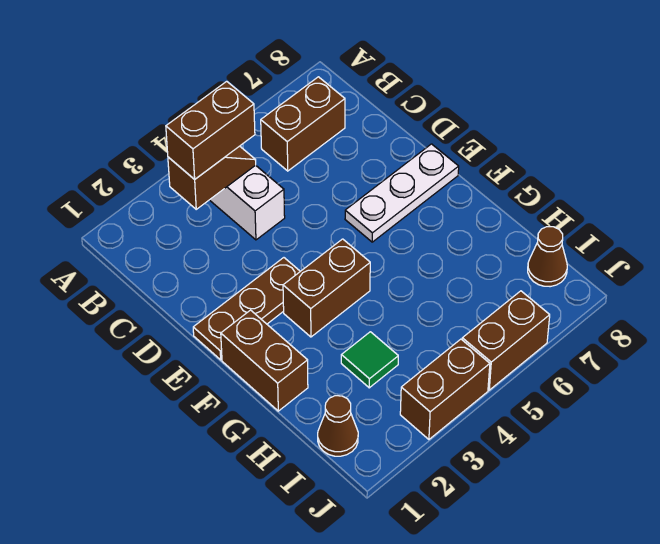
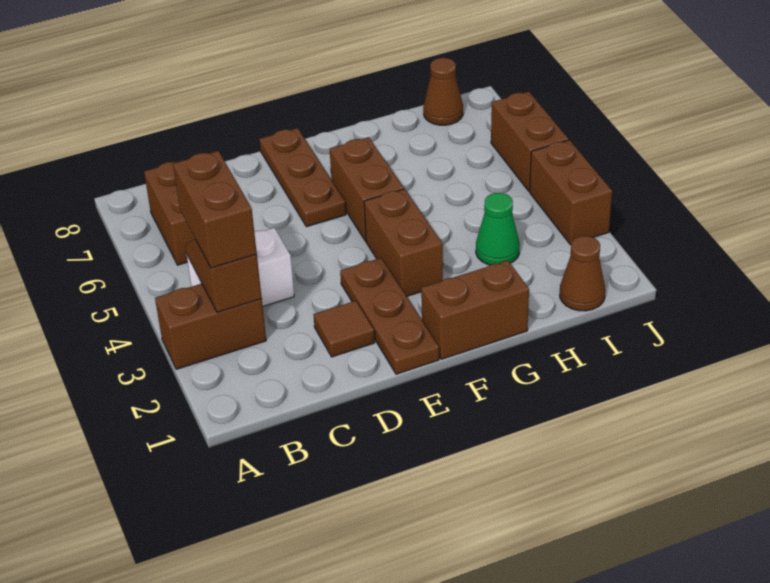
none -> brown brick A3:B3 level 1
none -> brown tile D2 level 1
white plate E6:E8 level 1 -> brown plate E6:E8 level 1
none -> brown brick F5:F6 level 1
green tile H3 level 1 -> green cone H3 level 1

